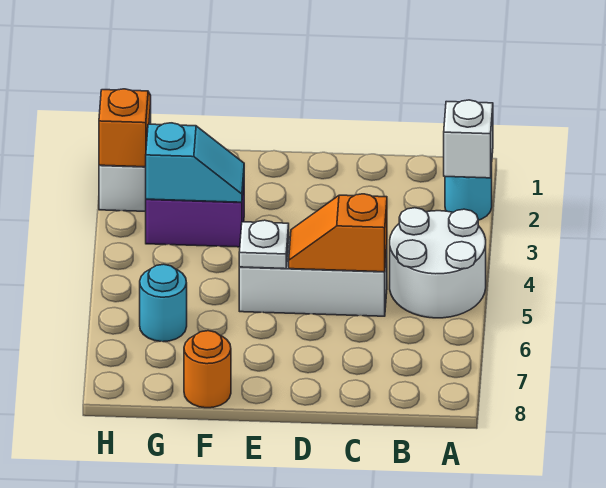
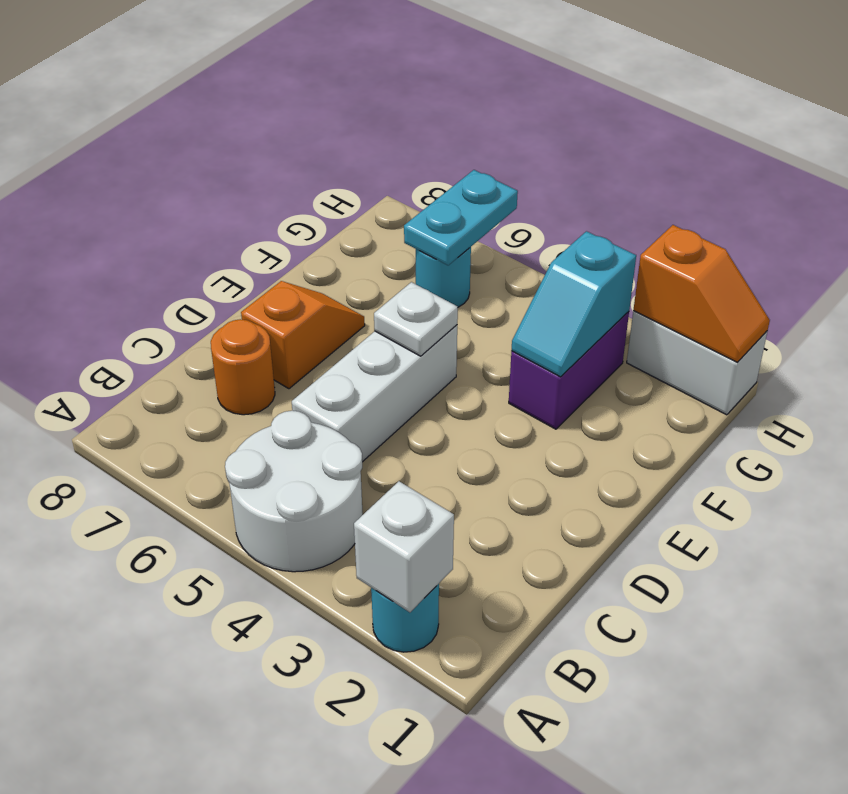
orange slope C5:D5 level 2 top C -> orange slope D7:E7 level 1 top D
orange round brick F8 level 1 -> orange round brick C7 level 1
none -> cyan plate G6:H6 level 2

